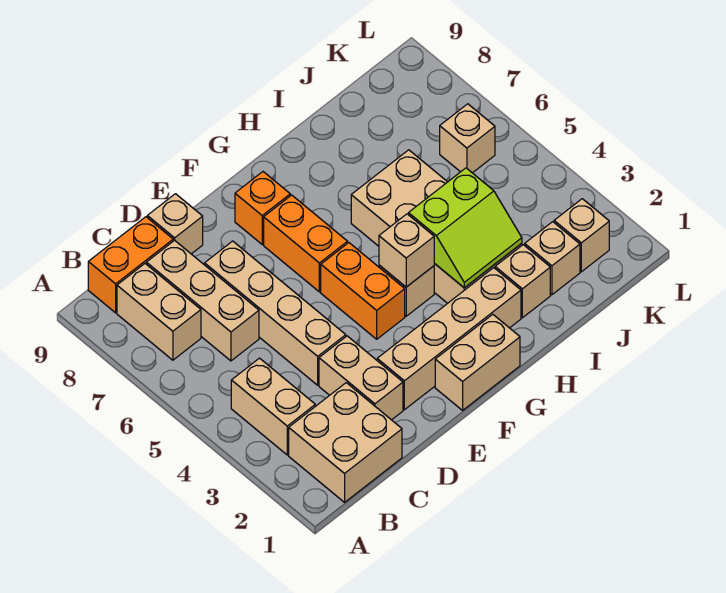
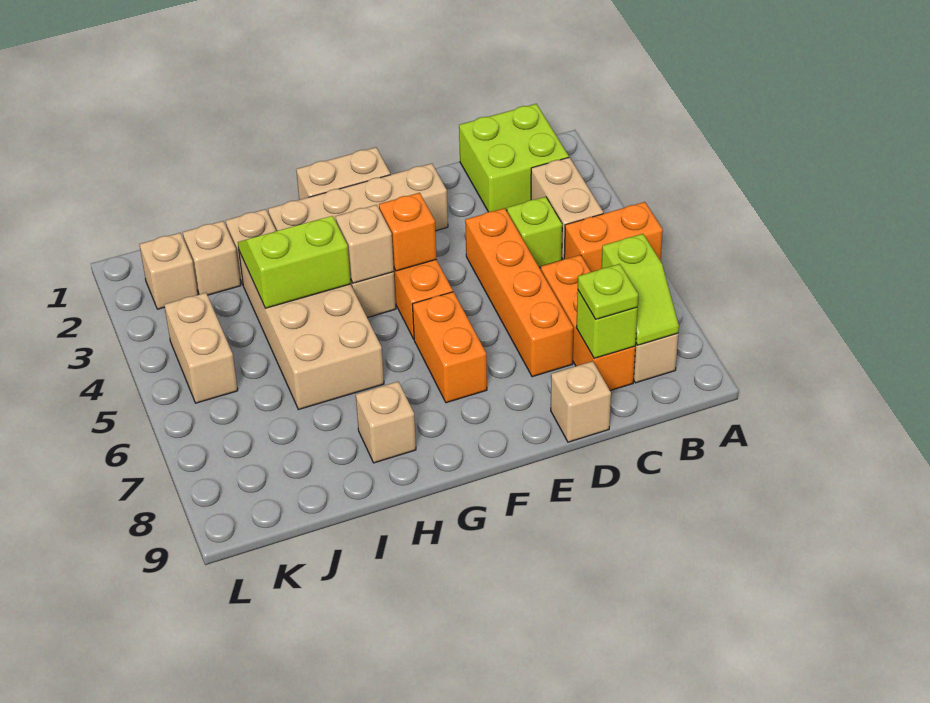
tan brick B1:C2 level 1 -> lime brick B1:C2 level 1
none -> lime slope B7:B8 level 2 top 7
orange brick B9:C9 level 1 -> orange brick A5:B5 level 1
none -> lime brick C4 level 1
tan brick C6:C8 level 1 -> orange brick C6:C8 level 1
none -> lime brick C8 level 2
none -> lime plate C8 level 3
tan brick D2:D3 level 1 -> tan brick K4:K5 level 1
tan brick D4:D7 level 1 -> orange brick D4:D7 level 1
orange brick F8 level 1 -> orange brick F4 level 2
tan brick K6 level 1 -> tan brick H8 level 1

